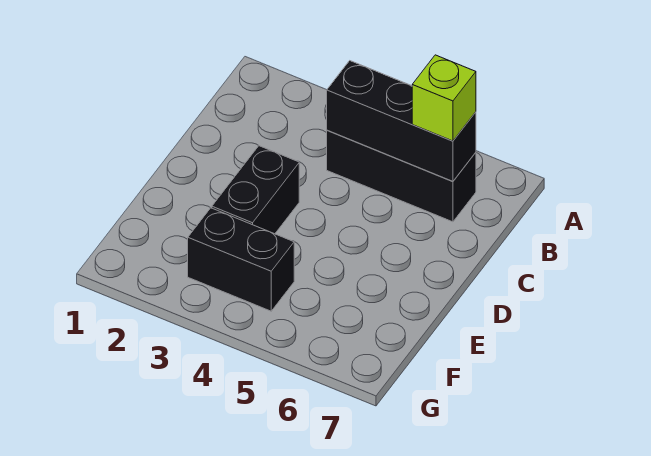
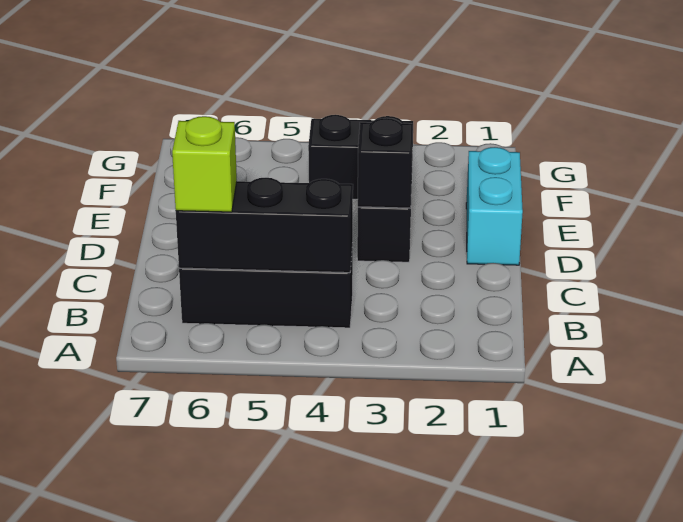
none -> cyan brick D1:E1 level 1
none -> black brick D3 level 2

